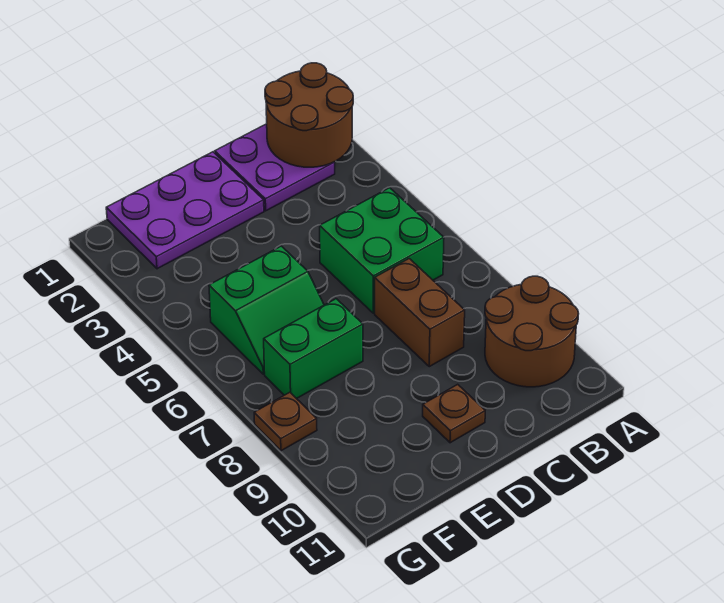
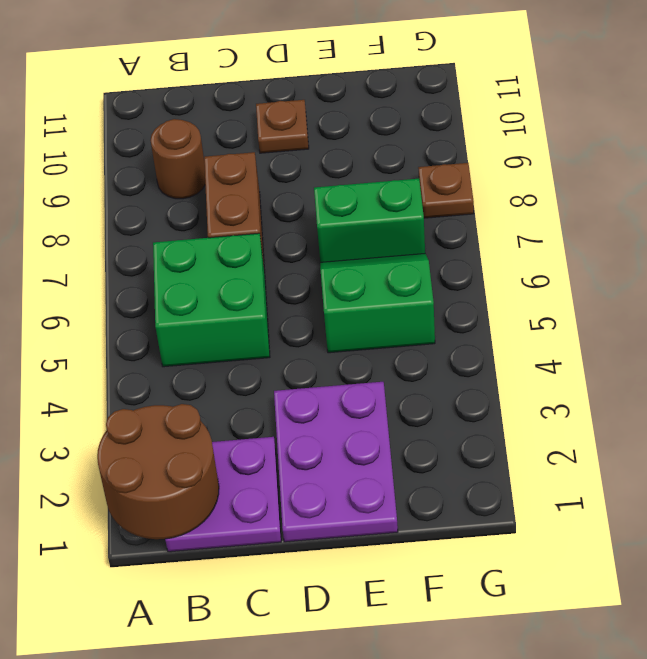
brown round brick A9:B10 level 1 -> brown round brick B9 level 1
purple plate D1:F2 level 1 -> purple plate D1:E3 level 1

